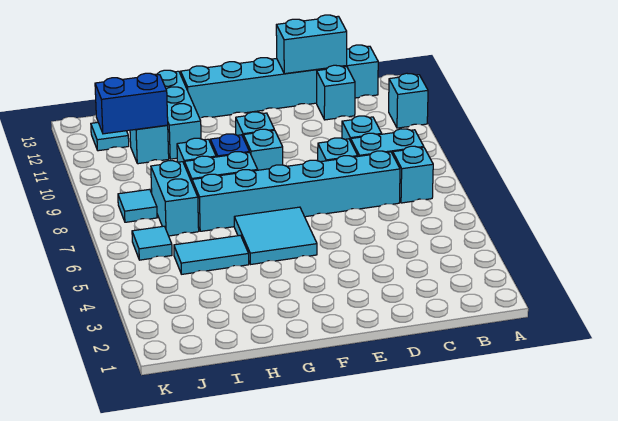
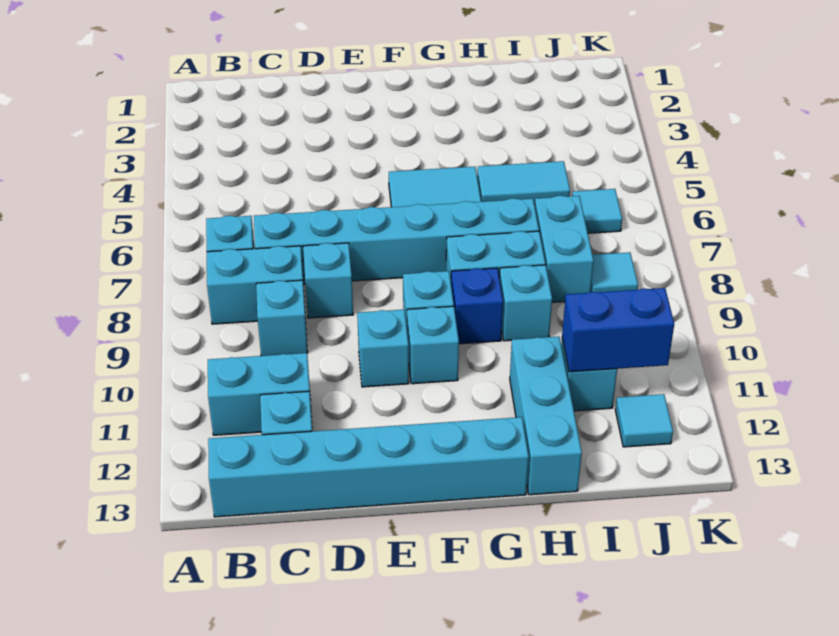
cyan brick A11 level 1 -> cyan brick E10 level 1
cyan brick C13:D13 level 2 -> cyan brick B11:C11 level 1

